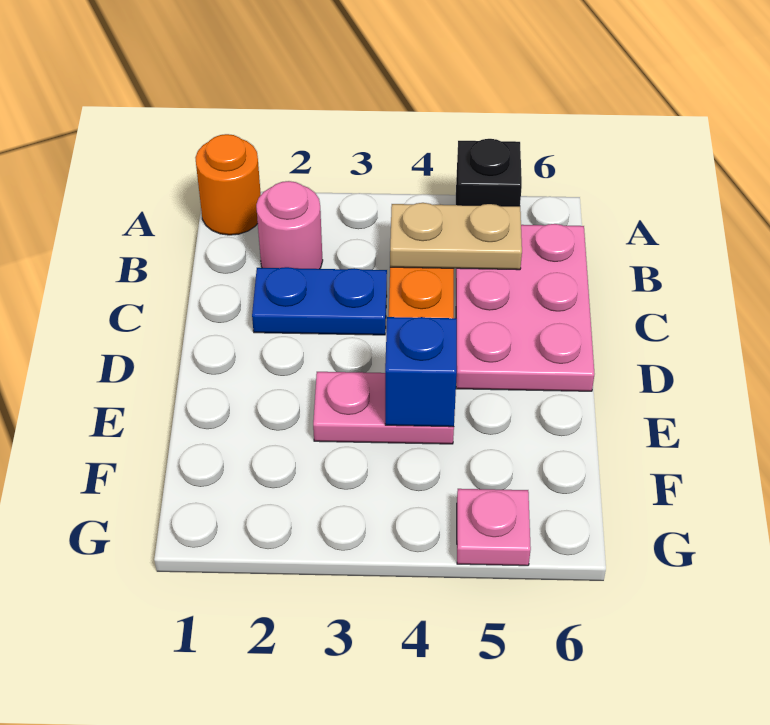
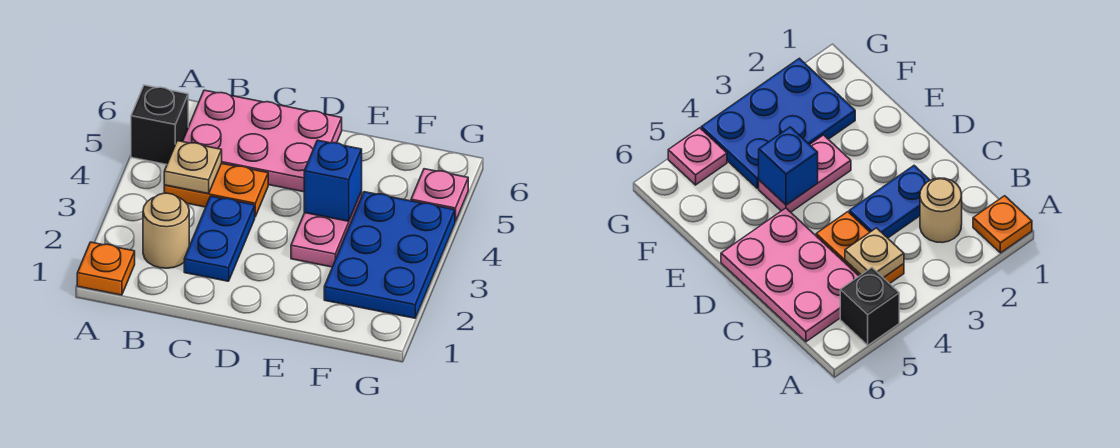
orange round brick A1 level 1 -> orange plate A1 level 1
pink round brick B2 level 1 -> tan round brick B2 level 1
tan plate B4:B5 level 2 -> tan plate B4 level 2
none -> blue plate F2:G4 level 1

